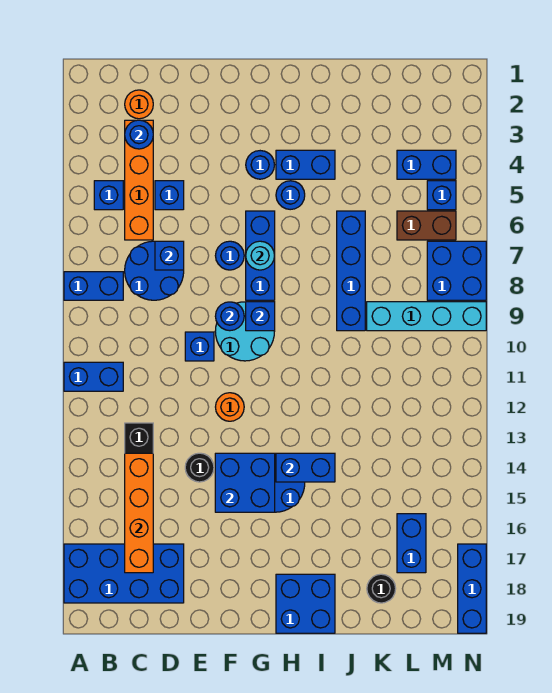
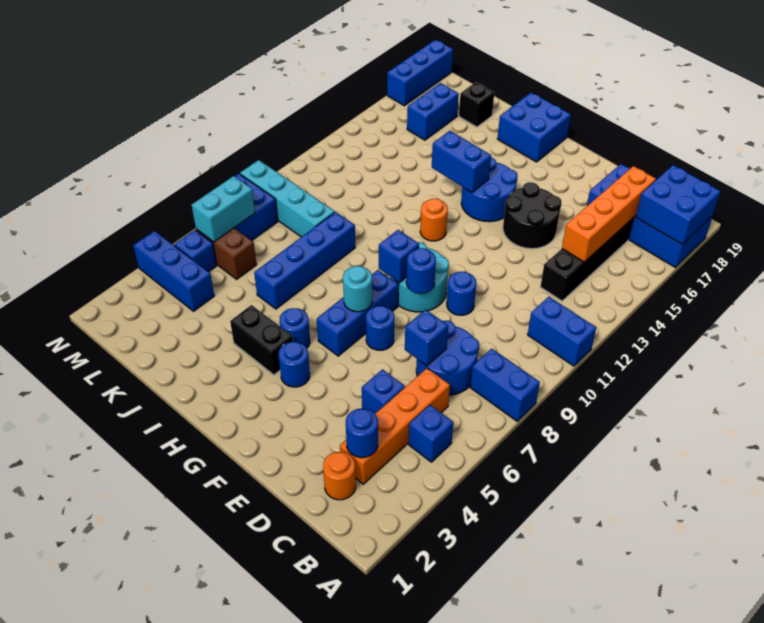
blue brick E10 level 1 -> blue round brick E10 level 1
black round brick E14 level 1 -> black round brick E14:F15 level 1
orange round brick F12 level 1 -> orange round brick H12 level 1
blue brick F14:G15 level 2 -> blue brick A17:B18 level 2
blue brick H4:I4 level 1 -> black brick H4:I4 level 1
black round brick K18 level 1 -> black brick K18 level 1
blue brick L4:M4 level 1 -> blue brick L4:N4 level 1
none -> cyan brick M6:M7 level 2

